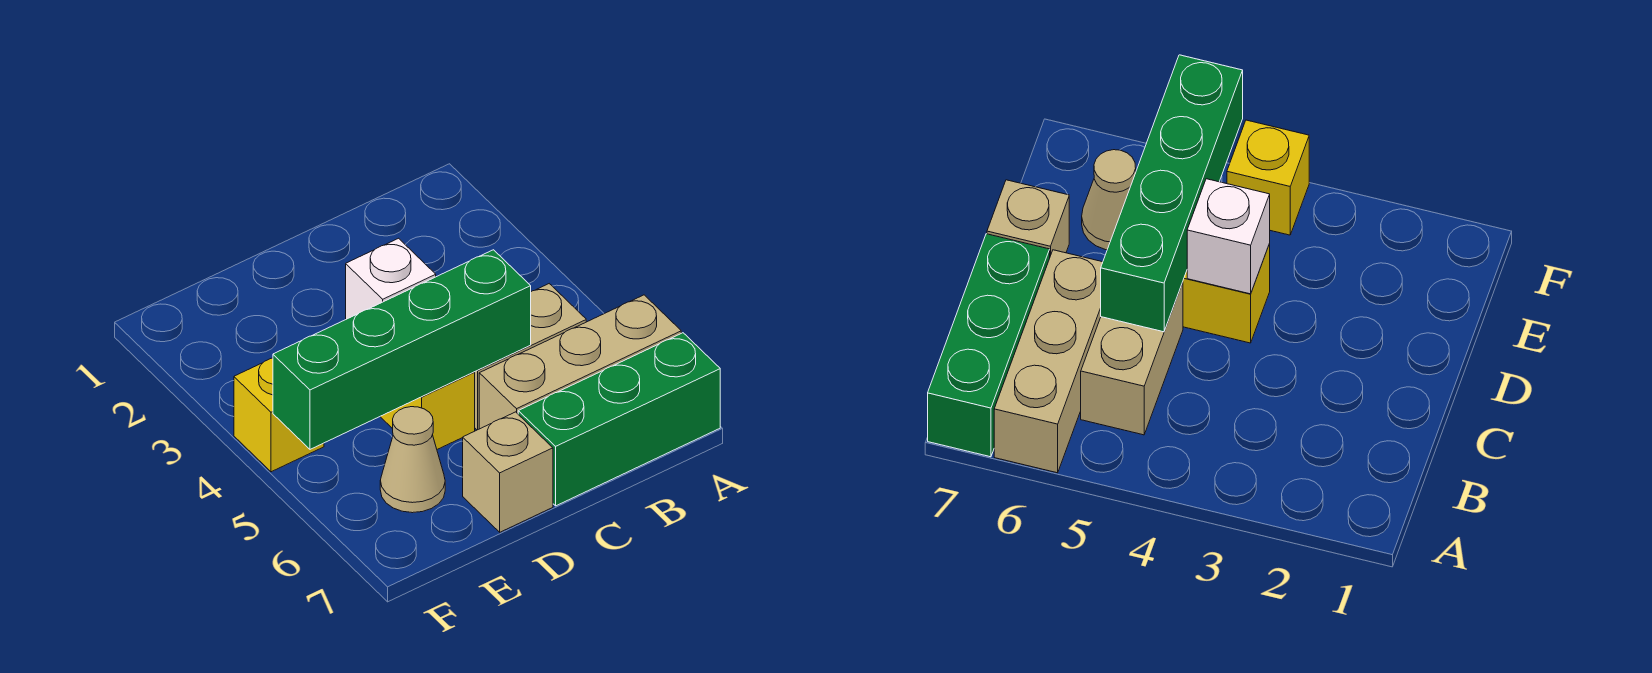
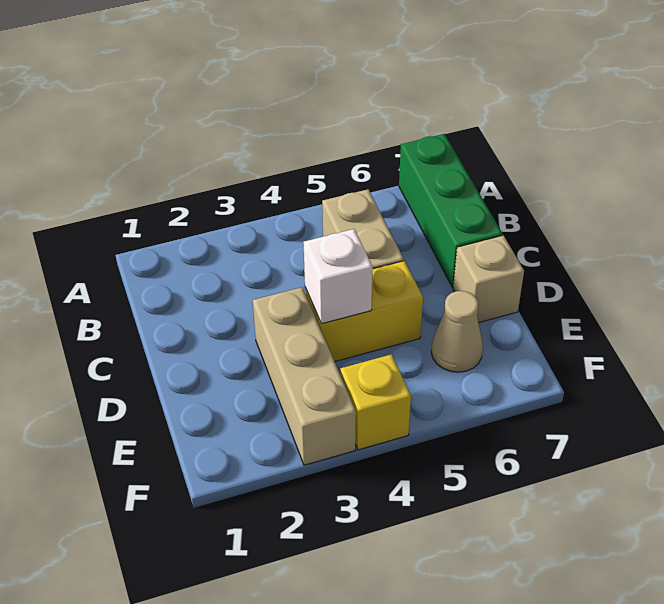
tan brick A6:C6 level 1 -> tan brick D3:F3 level 1
green brick C5:F5 level 2 -> none

